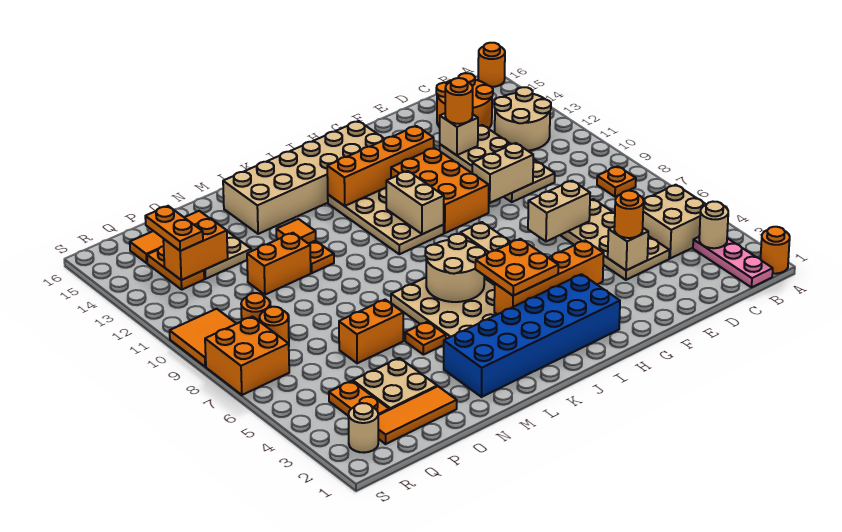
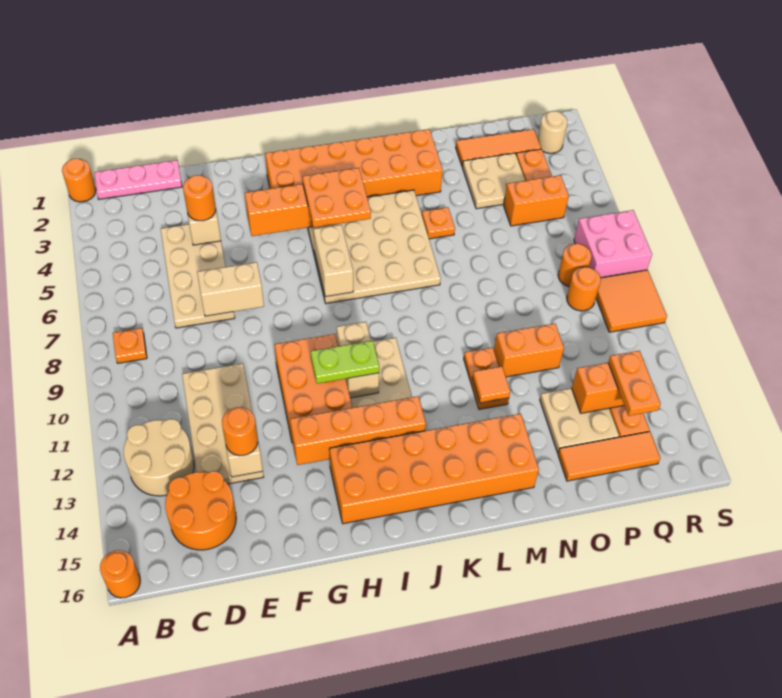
pink plate B1:B3 level 1 -> pink plate B1:D1 level 1
tan round brick B3 level 2 -> none
tan brick B4:C5 level 1 -> none
tan brick E10:F10 level 2 -> none
blue brick H2:M3 level 1 -> orange brick H2:M3 level 1
none -> lime plate H11:I11 level 3
tan brick H14:M15 level 1 -> orange brick H14:M15 level 1
tan round brick J6:K7 level 2 -> none
orange brick N6:O6 level 1 -> orange brick P5:Q5 level 1
orange brick R7:S8 level 1 -> pink brick R7:S8 level 1

